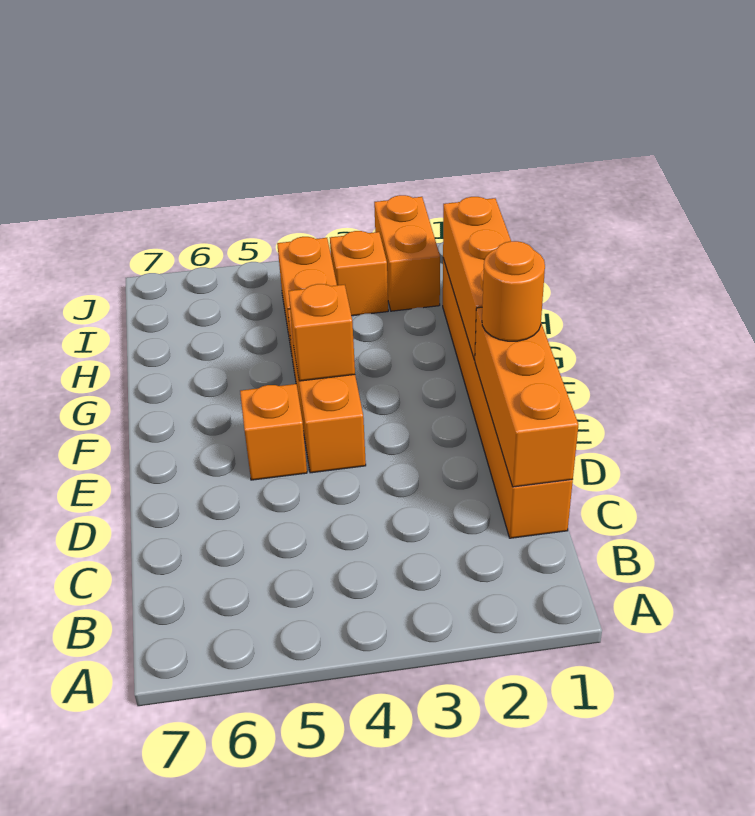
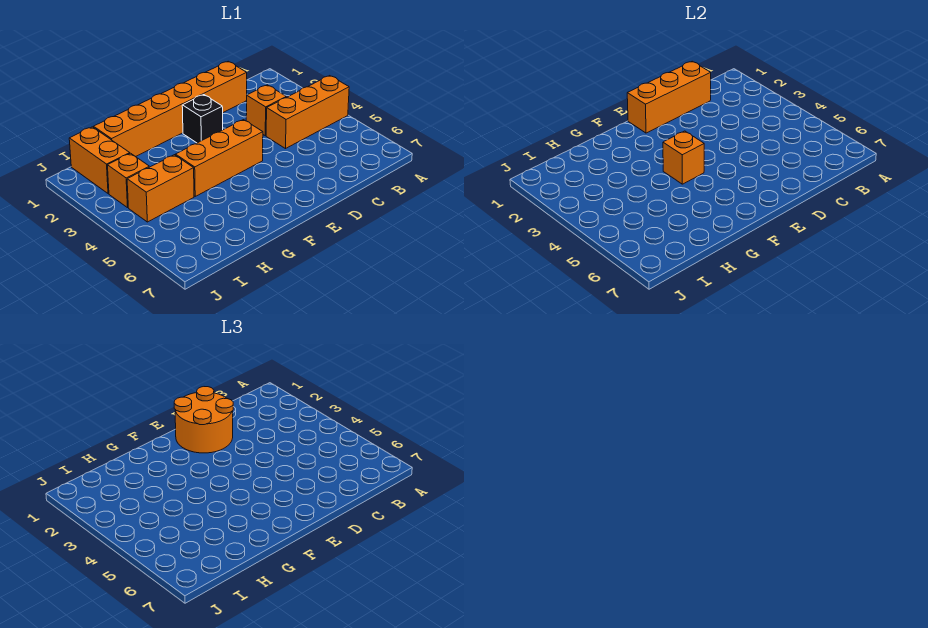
orange round brick E1 level 3 -> orange round brick D1:E2 level 3
none -> black brick E2 level 1
orange brick E5 level 1 -> orange brick C3 level 1
orange brick F1:H1 level 2 -> orange brick A4:C4 level 1
orange brick I2:J2 level 1 -> orange brick I1:I2 level 1

